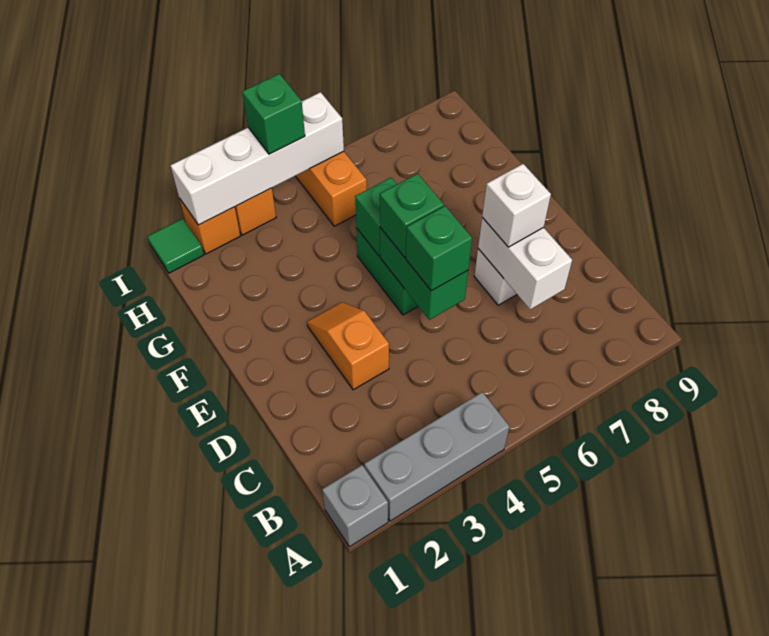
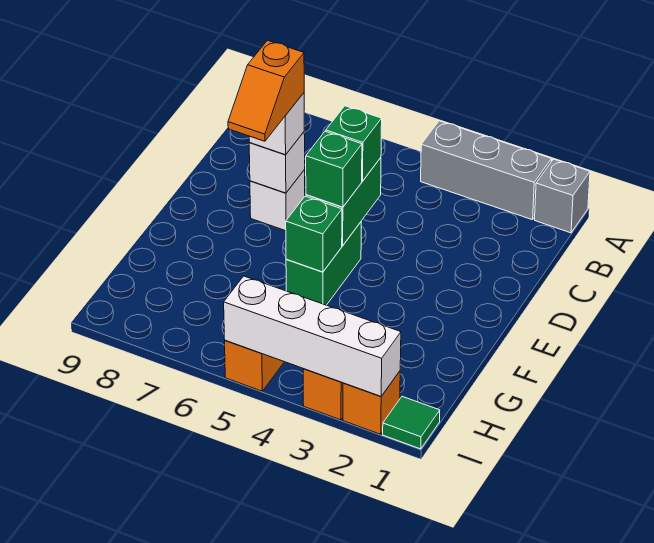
white brick C7:D7 level 2 -> white brick D7 level 2
orange slope D3:E3 level 1 top D -> orange slope D7:E7 level 4 top D
green brick I4 level 3 -> none

